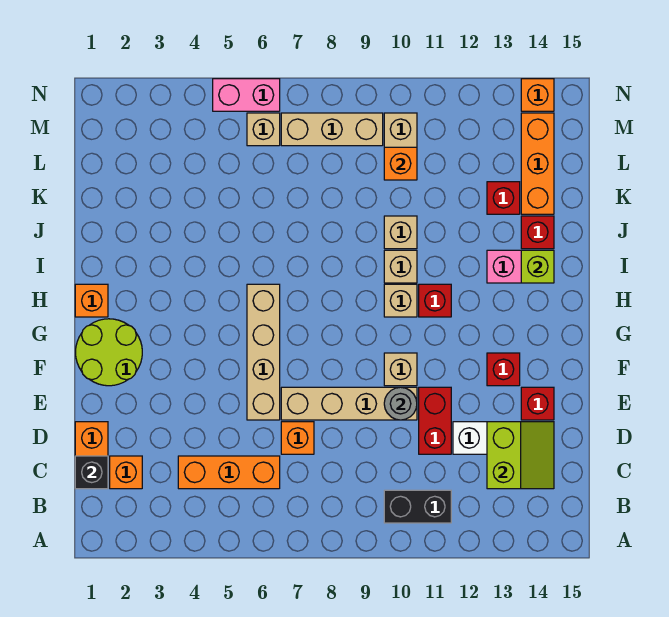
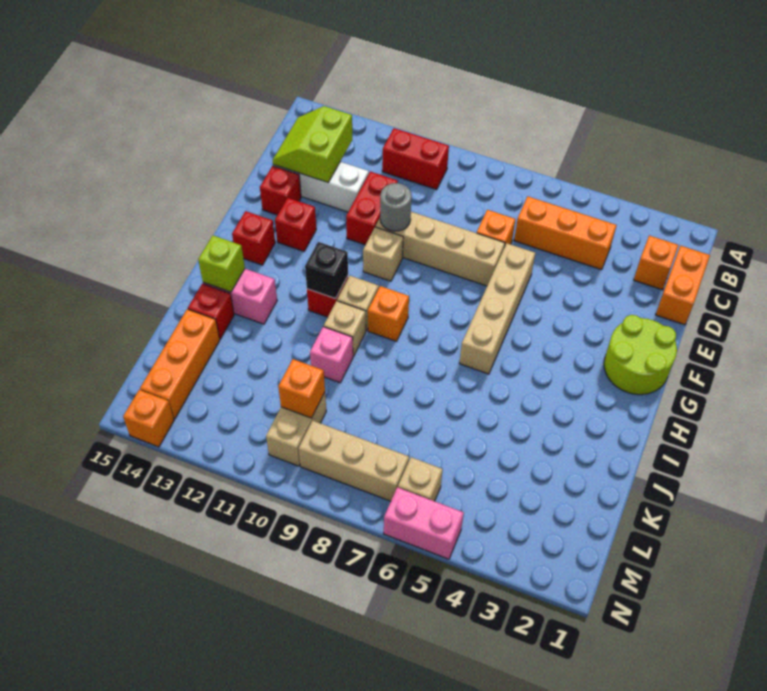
black brick B10:B11 level 1 -> red brick B10:B11 level 1
black brick C1 level 2 -> black brick H11 level 2
orange brick H1 level 1 -> orange brick H9 level 1
tan brick J10 level 1 -> pink brick J10 level 1
red brick K13 level 1 -> red brick G14 level 1

